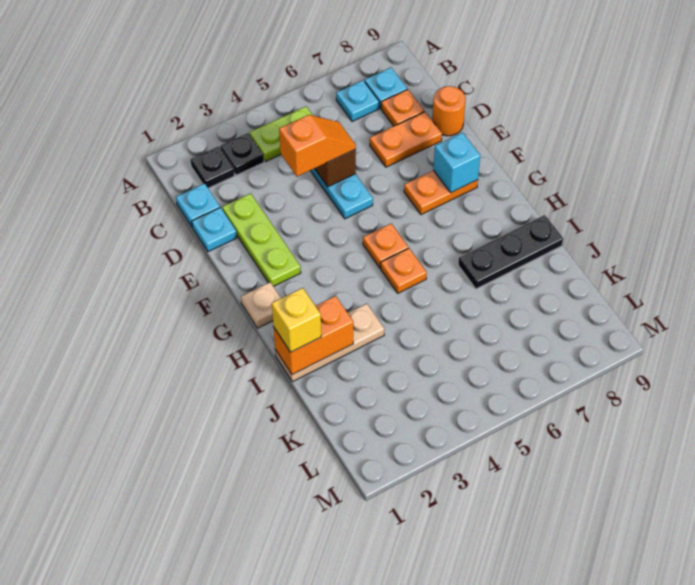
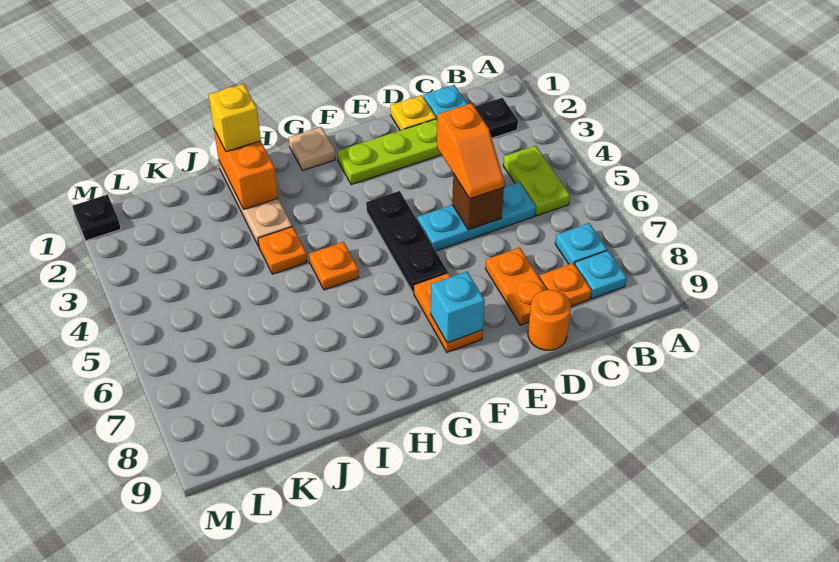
black plate B3 level 1 -> black plate M1 level 1
cyan plate D1 level 1 -> yellow plate D1 level 1
orange plate G5 level 1 -> orange plate I4 level 1
black plate I7:I9 level 1 -> black plate F4:F6 level 1

